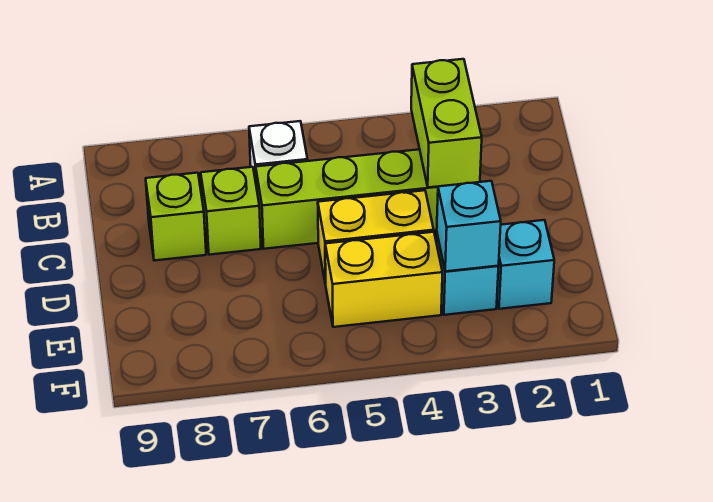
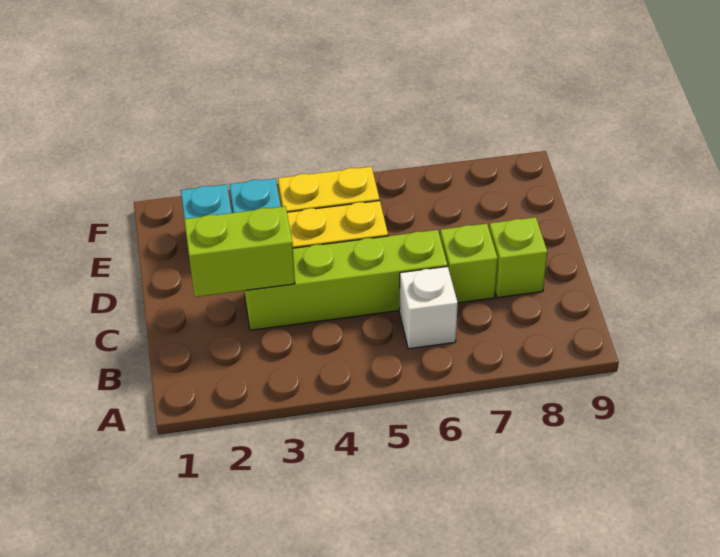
lime brick B3:C3 level 2 -> lime brick C2:C3 level 2
cyan brick E3 level 2 -> none

